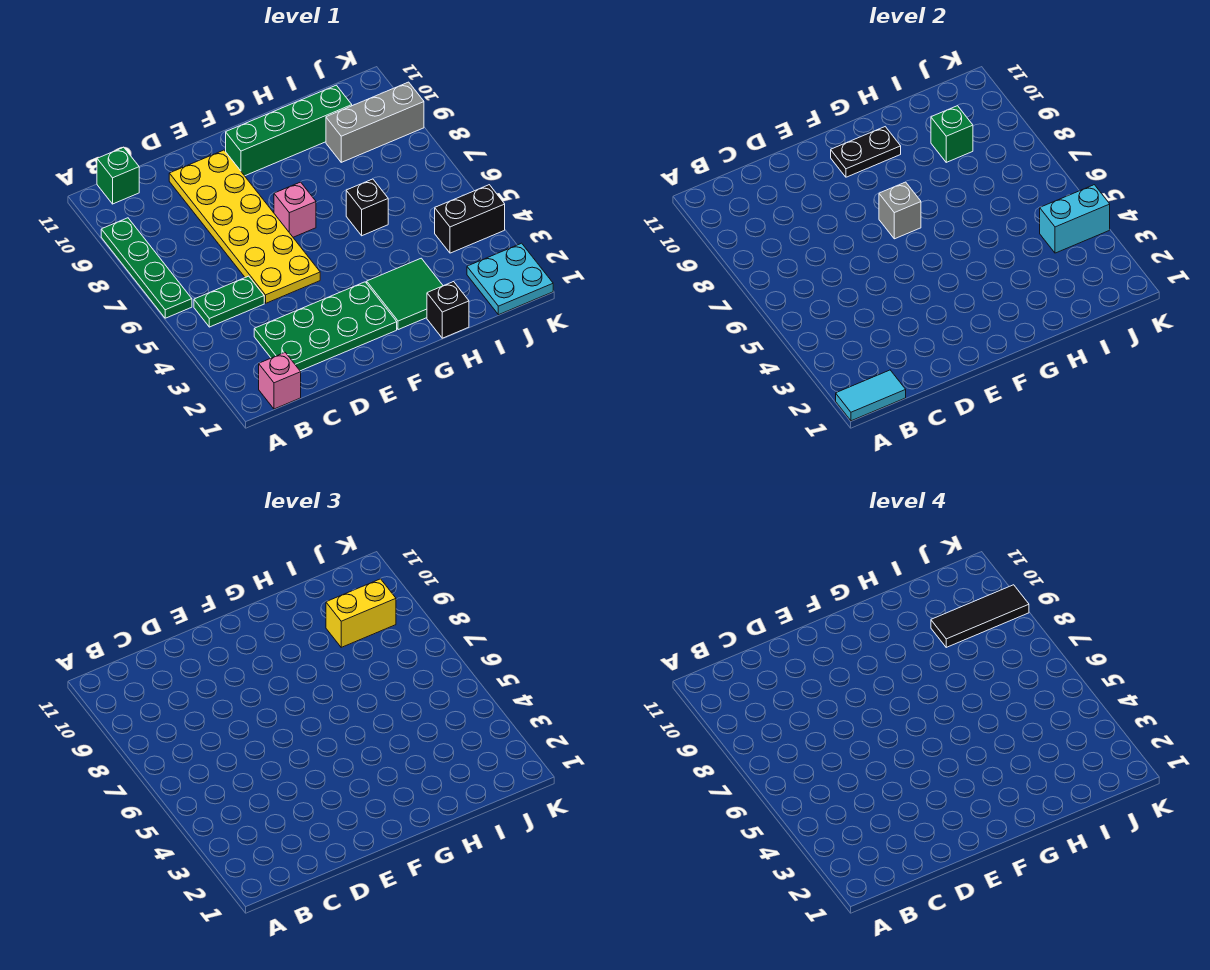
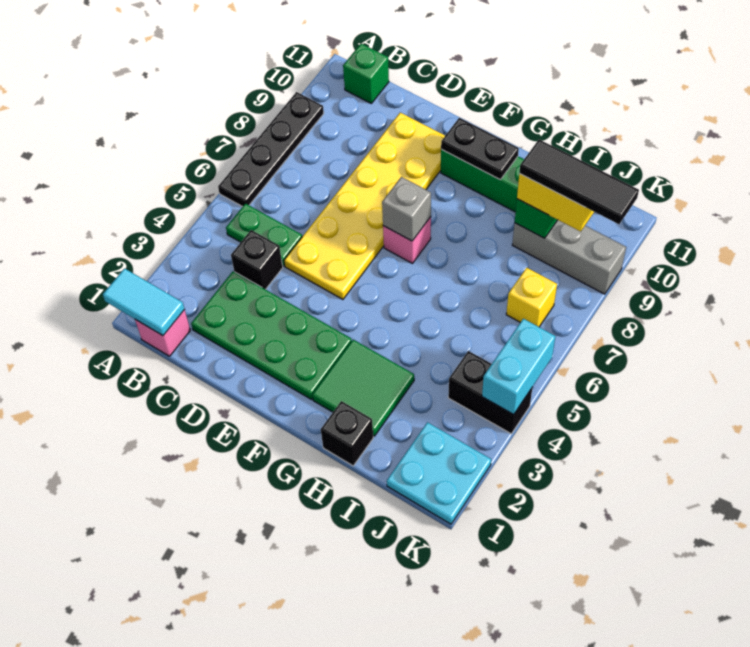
green plate A6:A9 level 1 -> black plate A6:A9 level 1
black brick H6 level 1 -> black brick C4 level 1
cyan brick J4:K4 level 2 -> cyan brick K4:K5 level 2
none -> yellow brick J7 level 1

